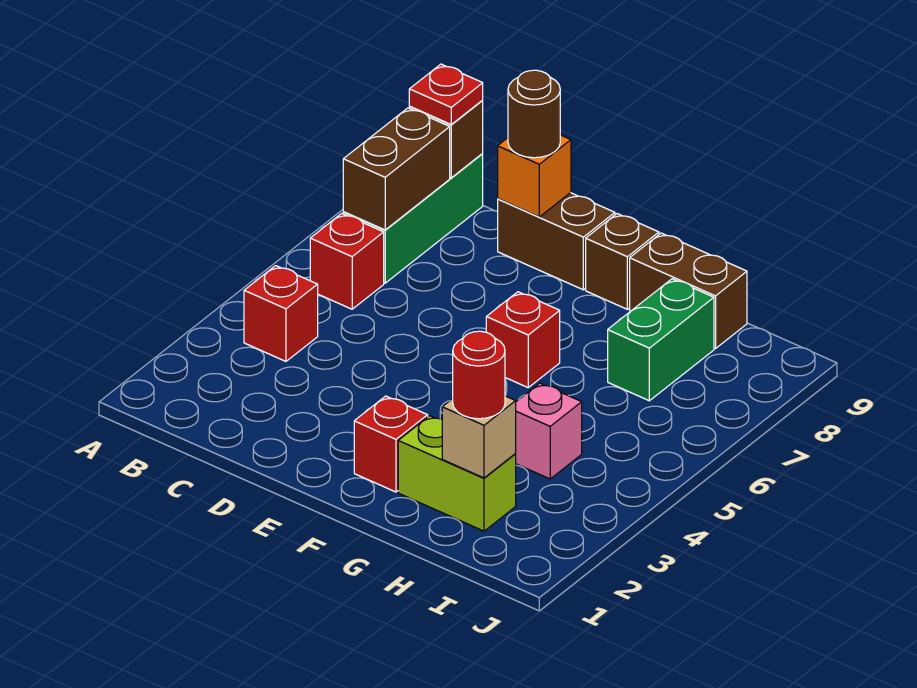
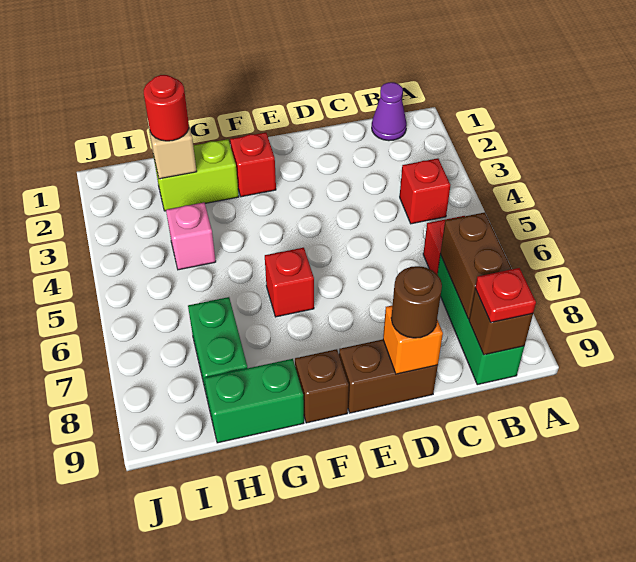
none -> purple cone B1 level 1
brown brick G9:H9 level 1 -> green brick G9:H9 level 1

